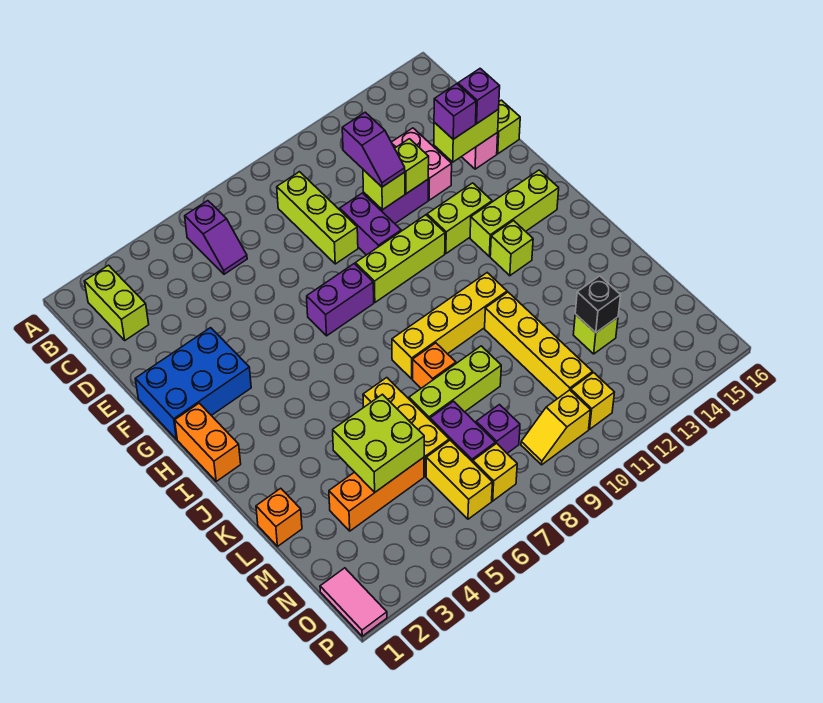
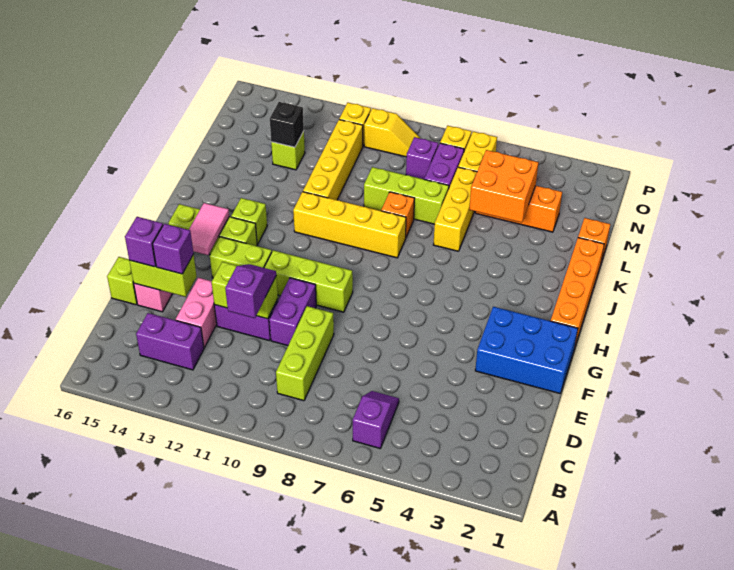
lime brick B2:C2 level 1 -> none
purple brick G7:G8 level 1 -> purple brick C13:C14 level 1
orange brick H1:I1 level 1 -> orange brick H1:K1 level 1
lime brick L4:M5 level 2 -> orange brick L4:M5 level 2
pink tile O1:P1 level 1 -> pink tile G14:H14 level 2

